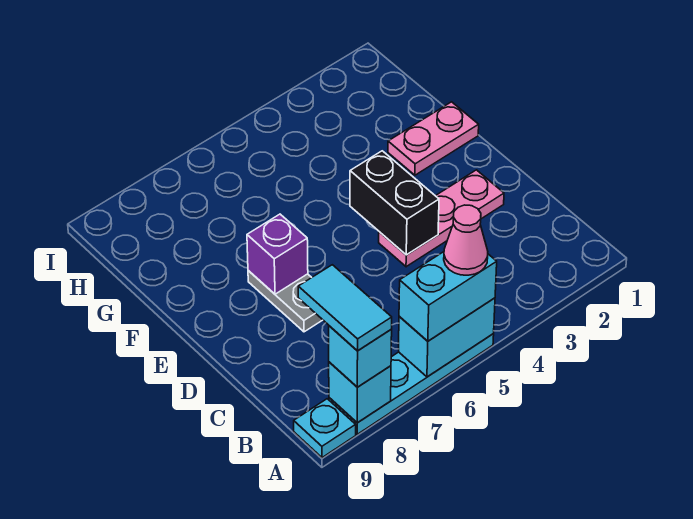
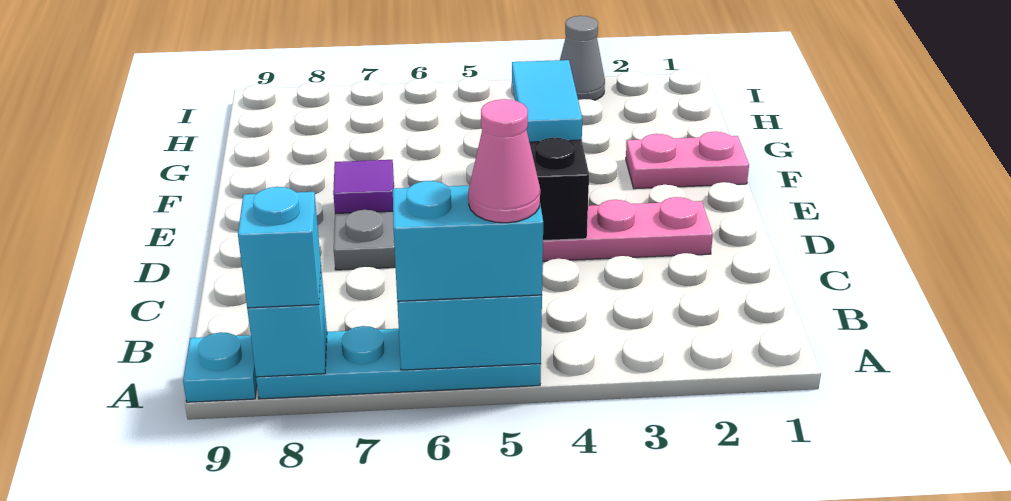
cyan tile A8:B8 level 4 -> cyan tile E4:F4 level 3
purple brick E7 level 2 -> purple tile E7 level 2
none -> grey cone I3 level 1

